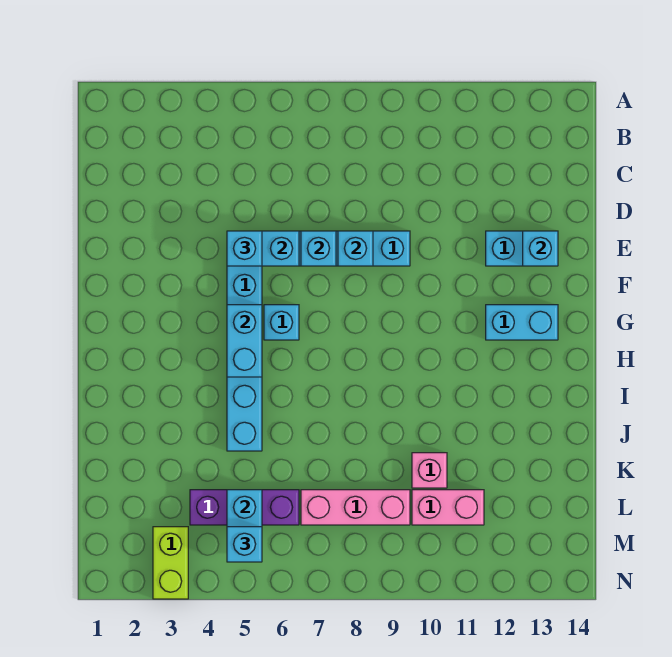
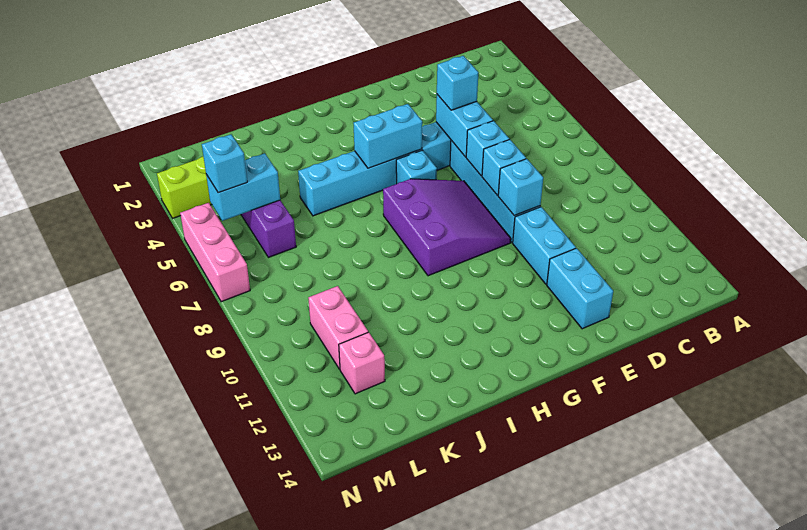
cyan brick E13 level 2 -> cyan brick E9 level 2
none -> purple slope F7:H9 level 1 top H
cyan brick G12:G13 level 1 -> cyan brick E10:E11 level 1
pink brick K10 level 1 -> pink brick L12 level 1
pink brick L7:L9 level 1 -> pink brick N5:N7 level 1

